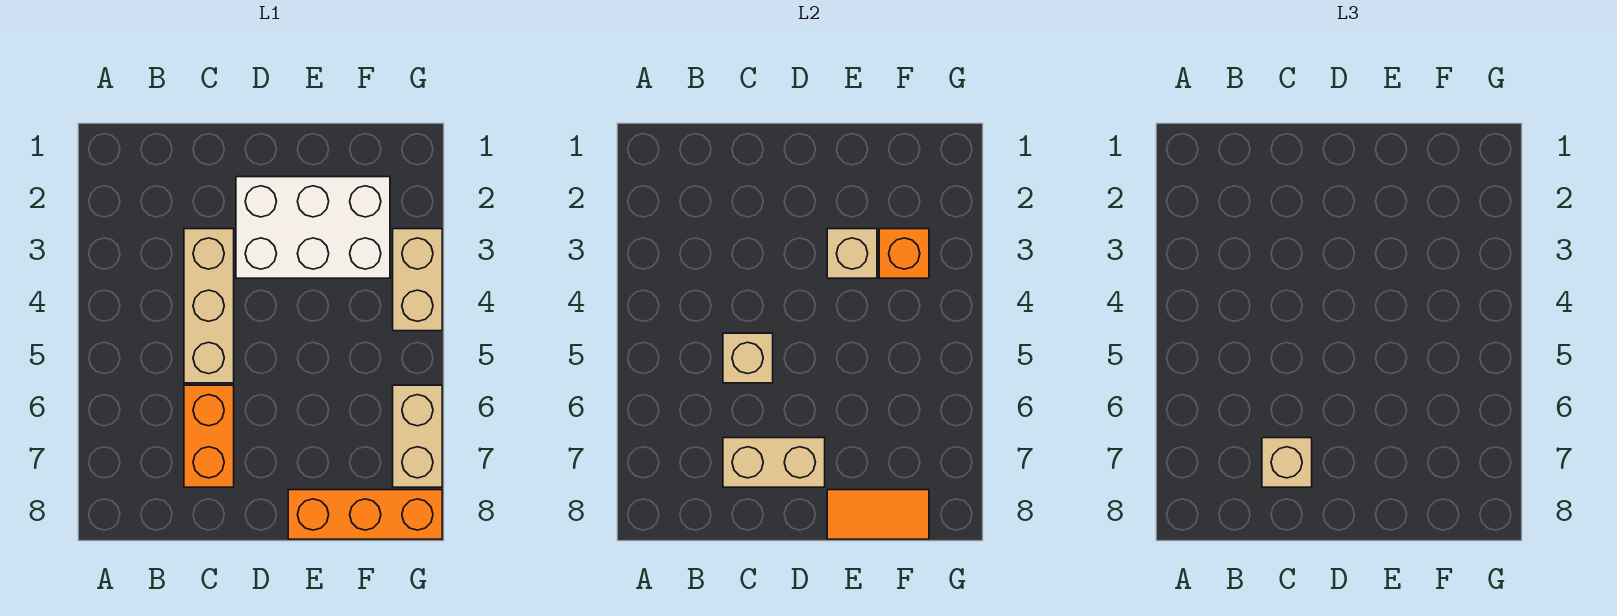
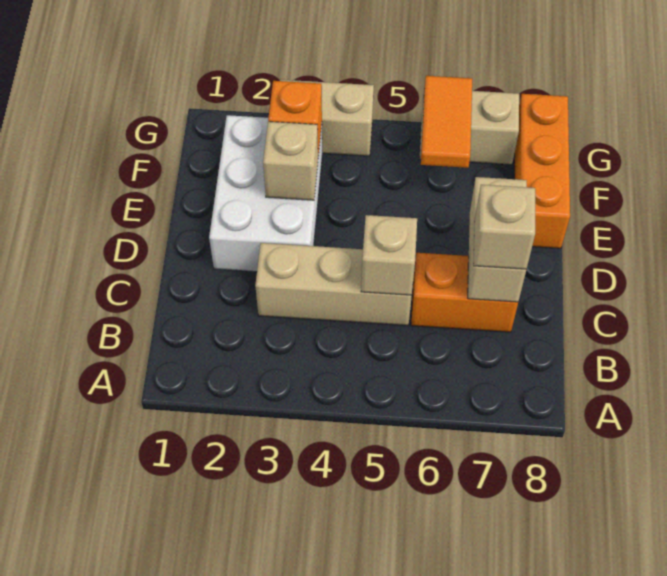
orange tile E8:F8 level 2 -> orange tile F6:G6 level 2

